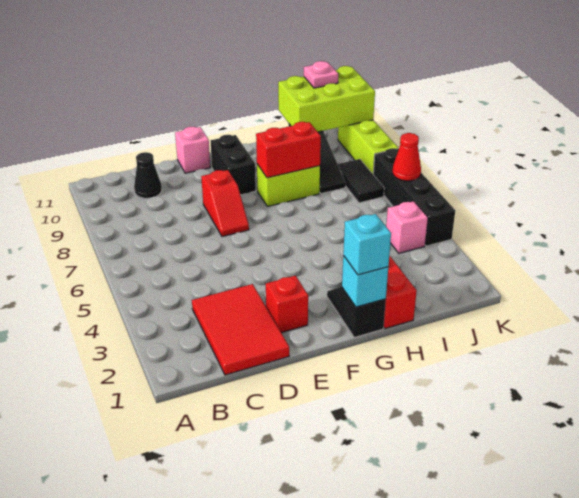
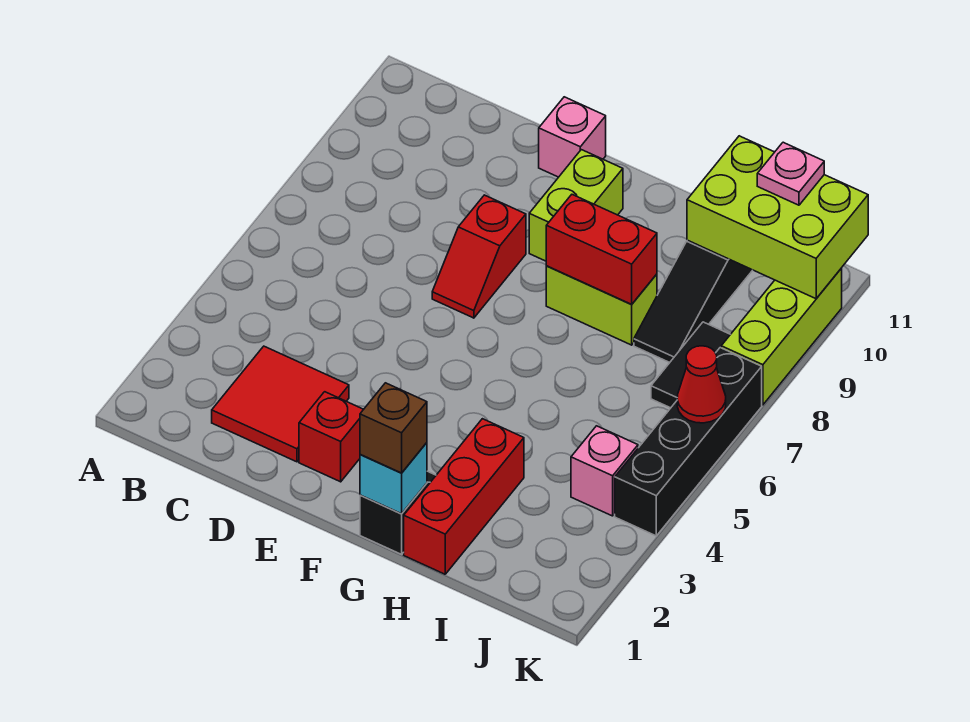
red tile C1:D3 level 1 -> red tile C2:D3 level 1
black cone C10 level 1 -> none
black brick F9:F10 level 1 -> lime brick F9:F10 level 1
cyan brick G1 level 3 -> brown brick G1 level 3

